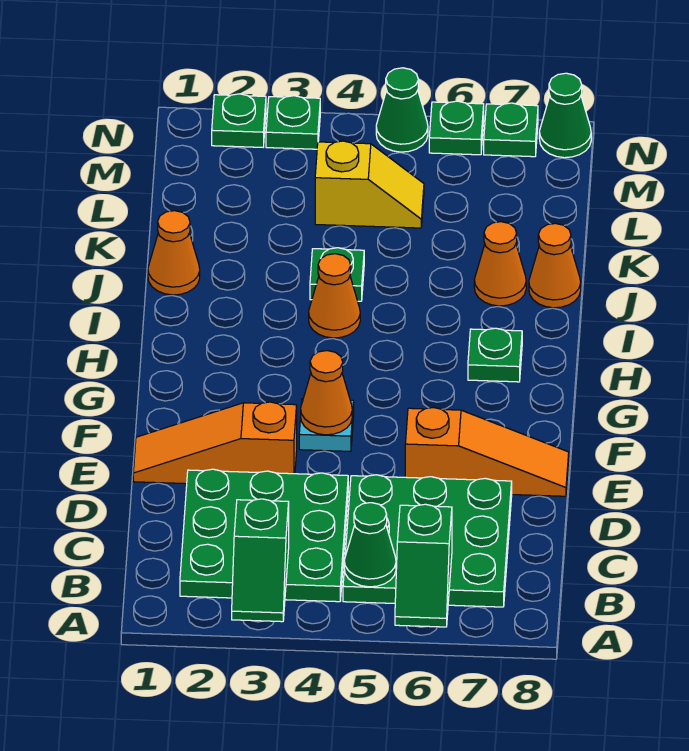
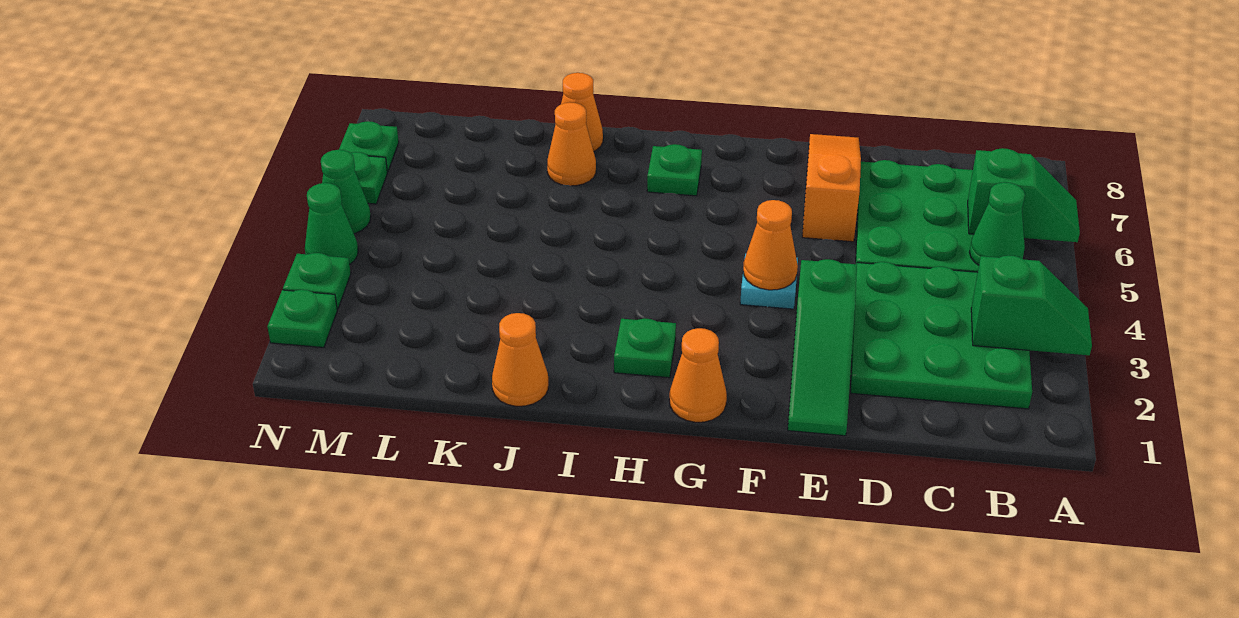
orange slope E1:E3 level 1 top 3 -> green slope E1:E3 level 1 top 3
orange cone I4 level 1 -> orange cone G1 level 1
green plate J4 level 1 -> green plate H2 level 1
yellow slope L4:L5 level 1 top 4 -> none
green cone N8 level 1 -> green cone N4 level 1

